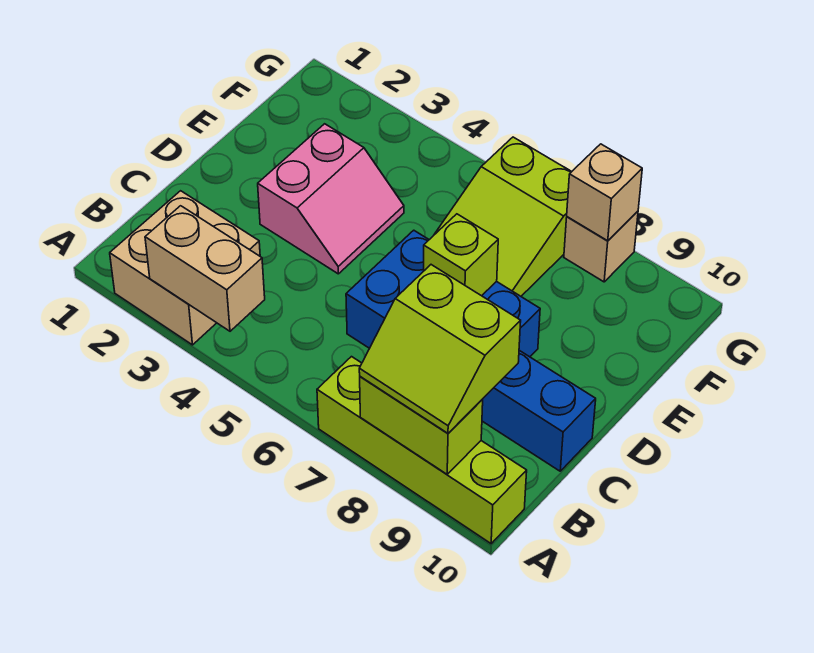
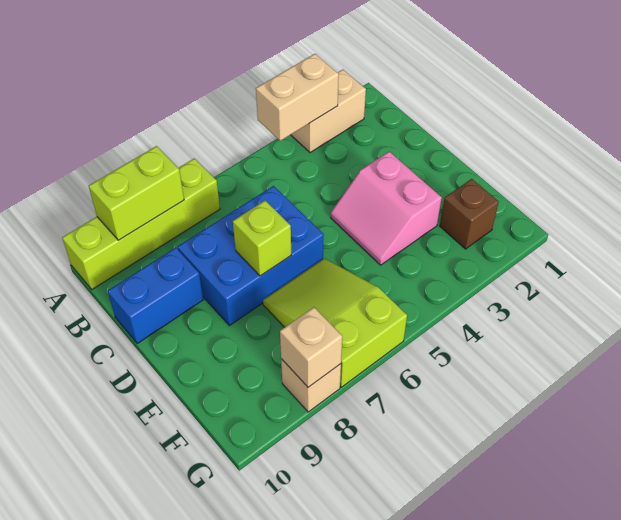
tan brick A2:B3 level 1 -> tan brick A2:A3 level 1
lime slope A8:B9 level 3 top B -> none
none -> brown brick F2 level 1

